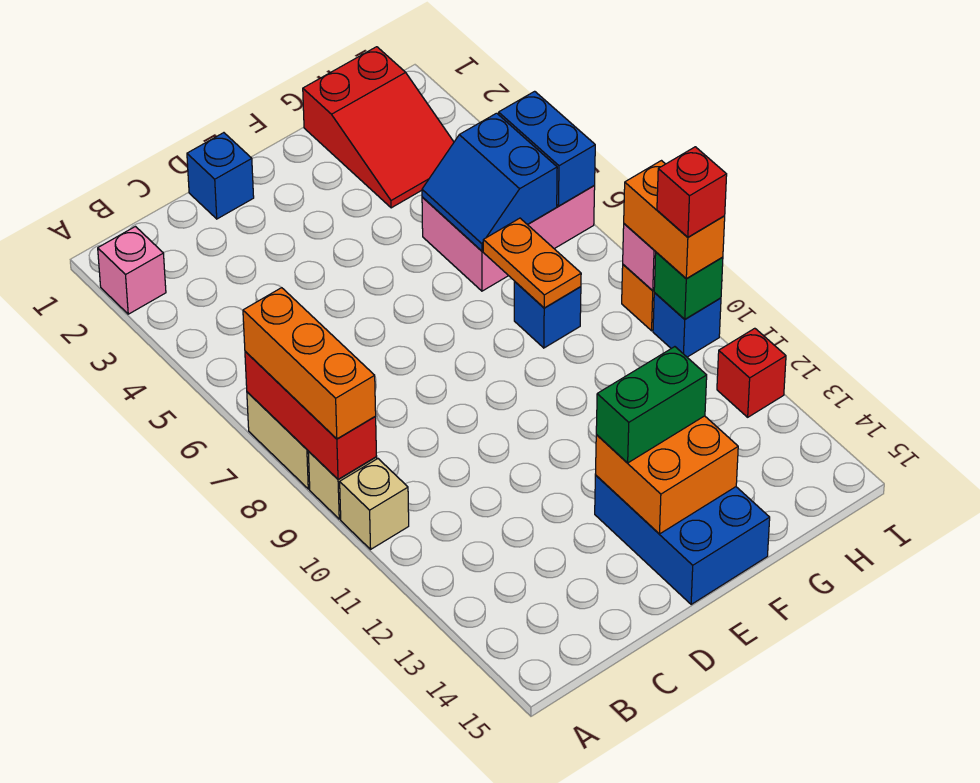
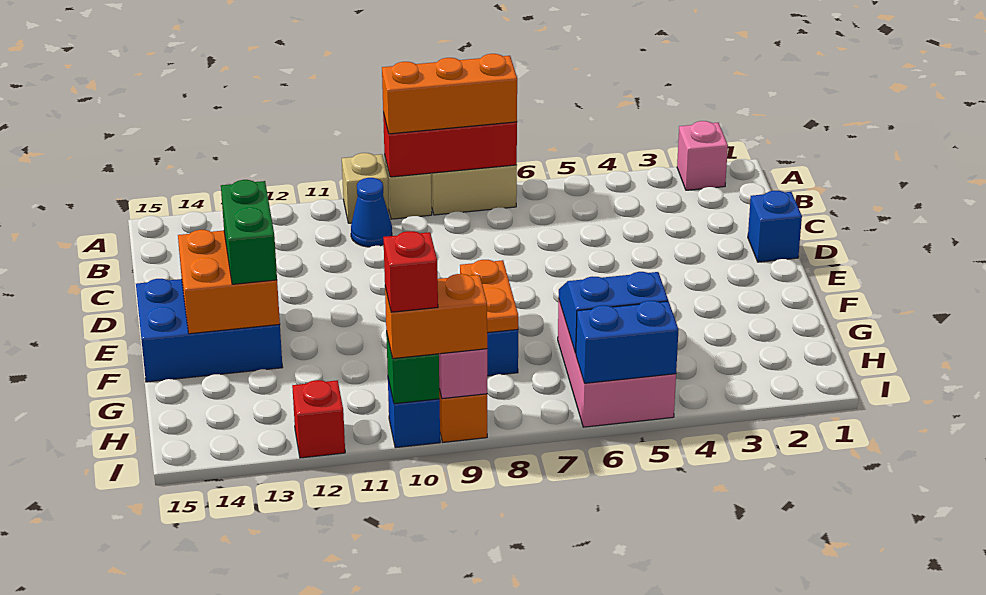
none -> blue cone B10 level 1
red slope G1:H3 level 1 top 1 -> none
orange plate G7:G8 level 2 -> orange plate F8:G8 level 2

